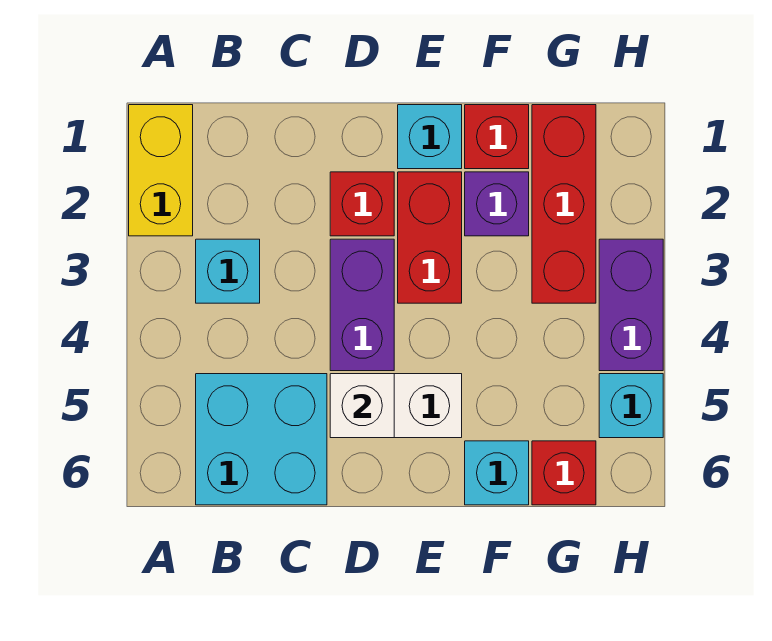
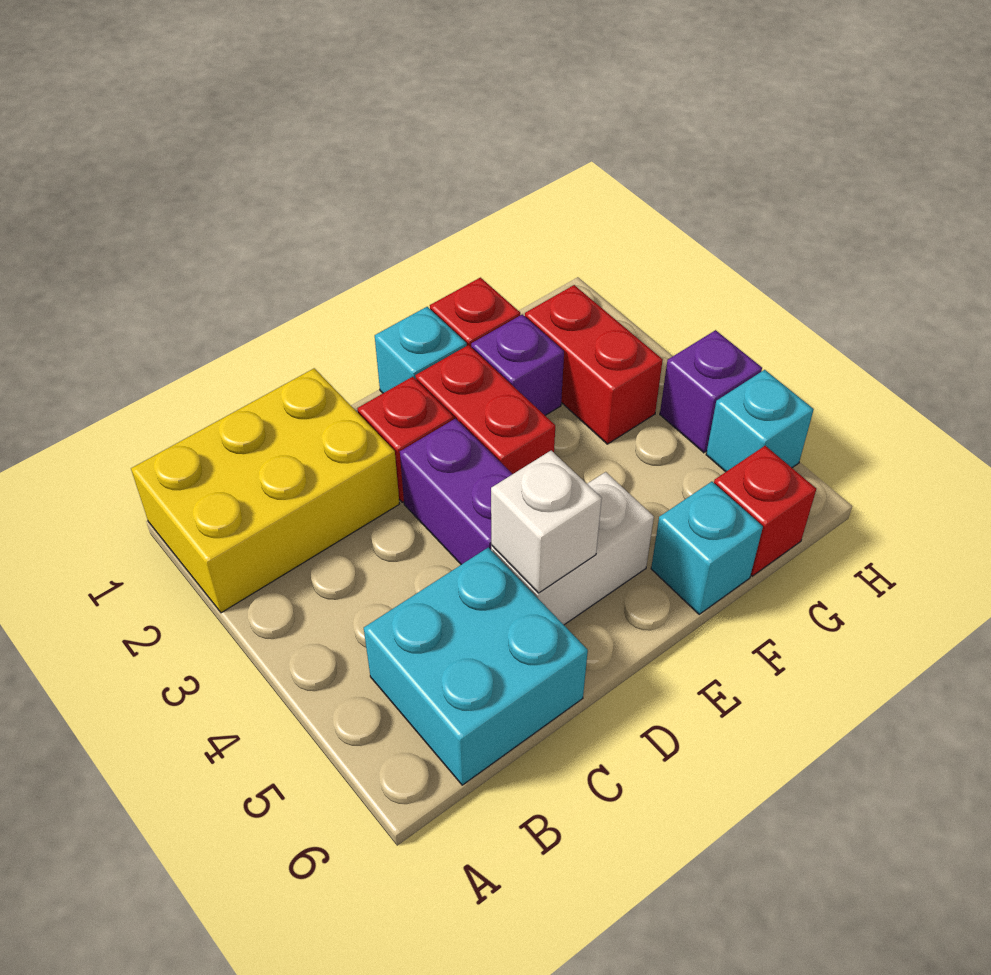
yellow brick A1:A2 level 1 -> yellow brick A1:C2 level 1
cyan brick B3 level 1 -> none
red brick G1:G3 level 1 -> red brick G2:G3 level 1
purple brick H3:H4 level 1 -> purple brick H4 level 1

